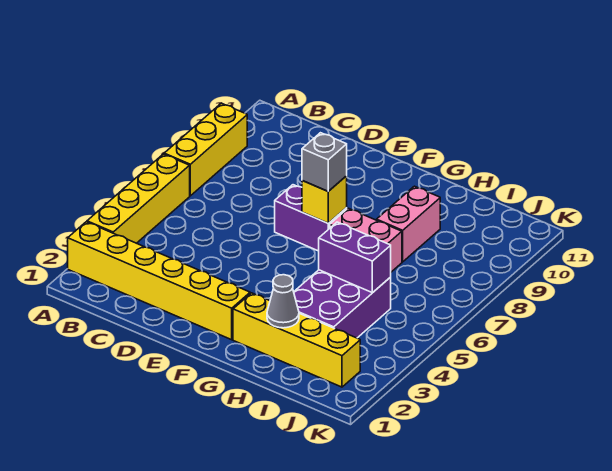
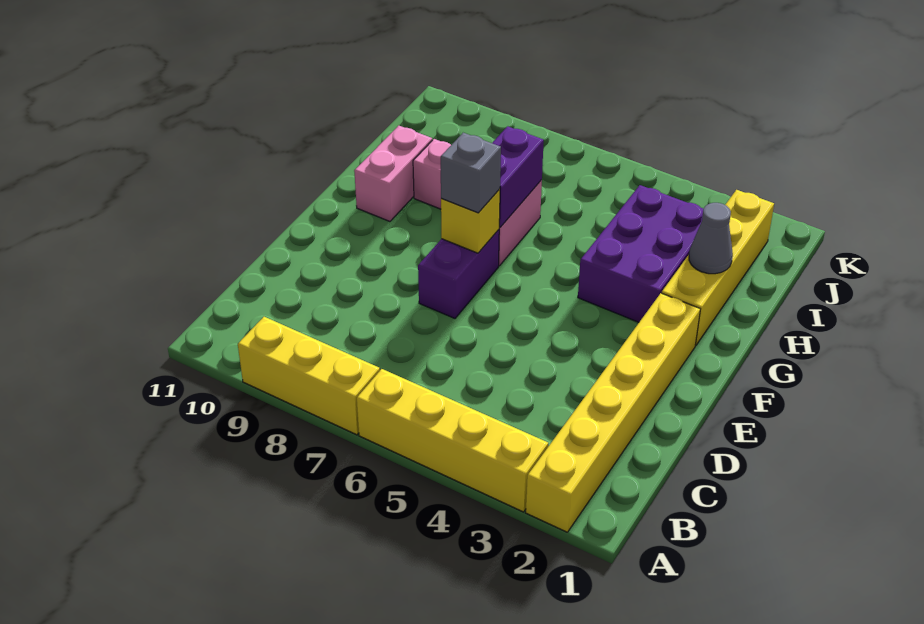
none -> pink brick G10:H10 level 1
purple brick H3:I5 level 1 -> purple brick G3:I4 level 1
purple brick H5:I5 level 2 -> purple brick G7:H7 level 2

